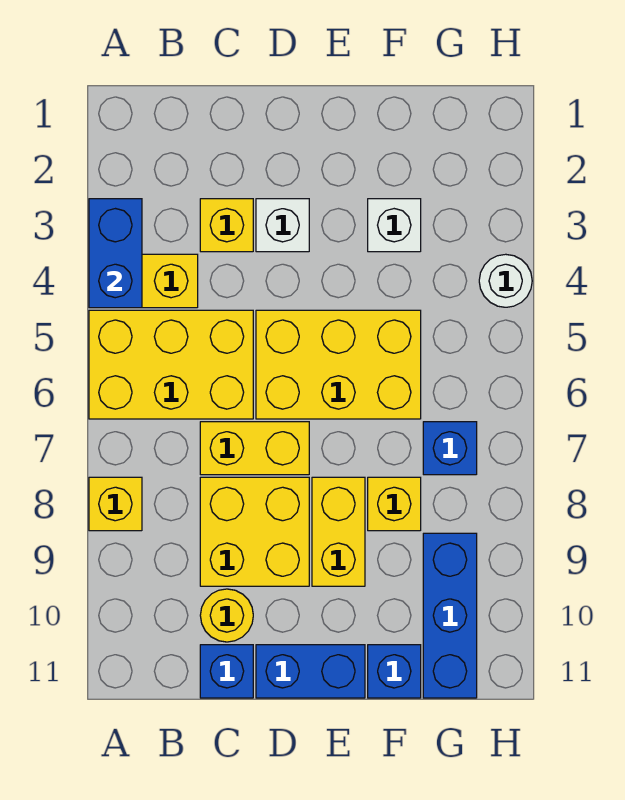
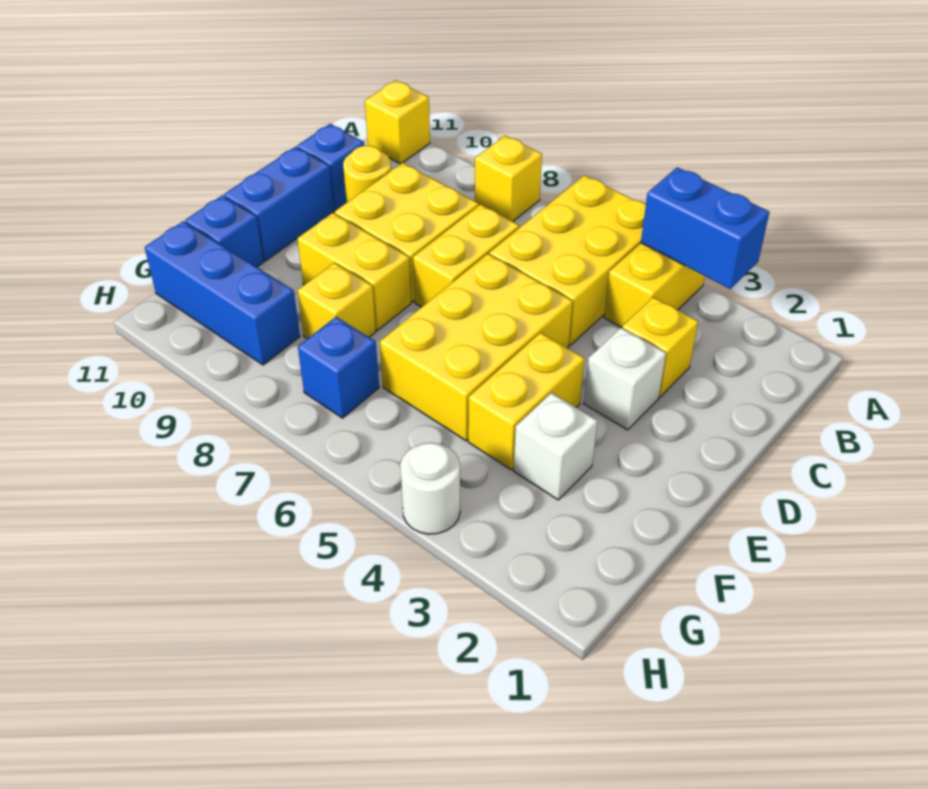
none -> yellow brick A11 level 1
none -> yellow brick E4:F4 level 1

